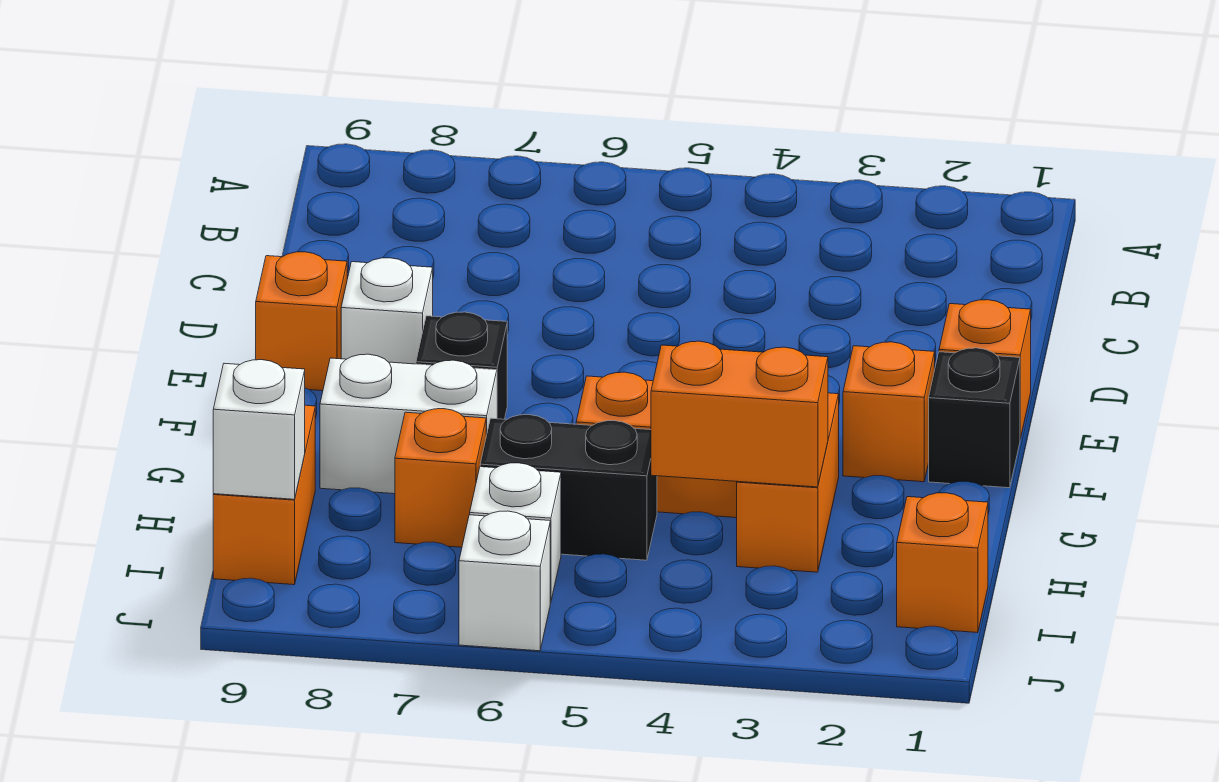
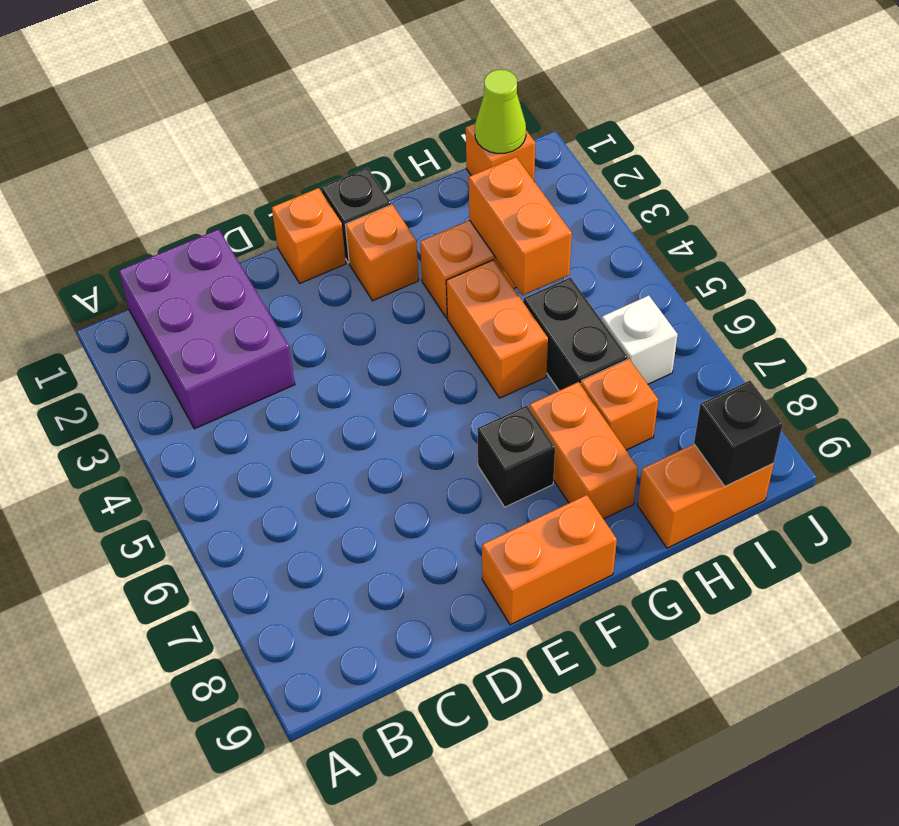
none -> purple brick B1:C3 level 1
white brick E8 level 1 -> none
orange brick E9 level 1 -> orange brick E9:F9 level 1
white brick G7:G8 level 1 -> orange brick G7:G8 level 1
none -> lime cone I1 level 2
white brick I9 level 2 -> black brick I9 level 2
white brick J6 level 1 -> none

